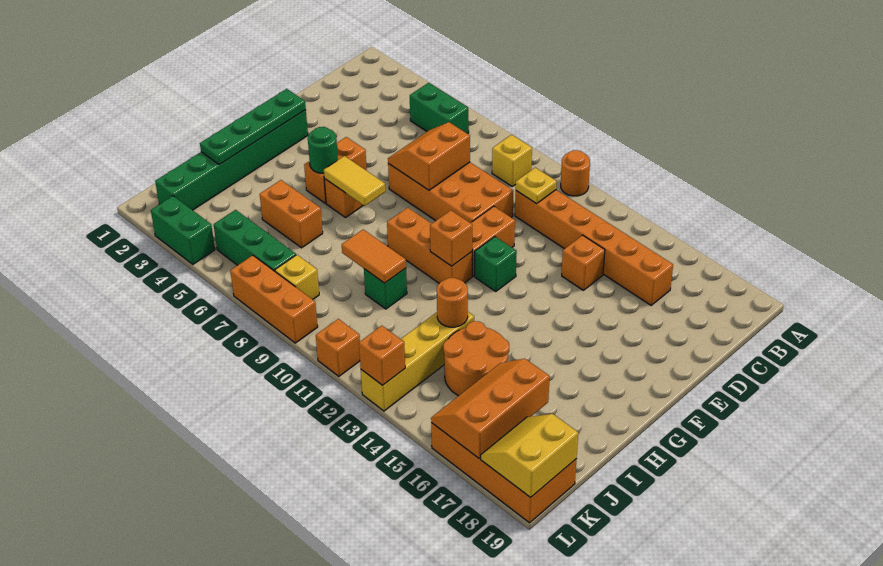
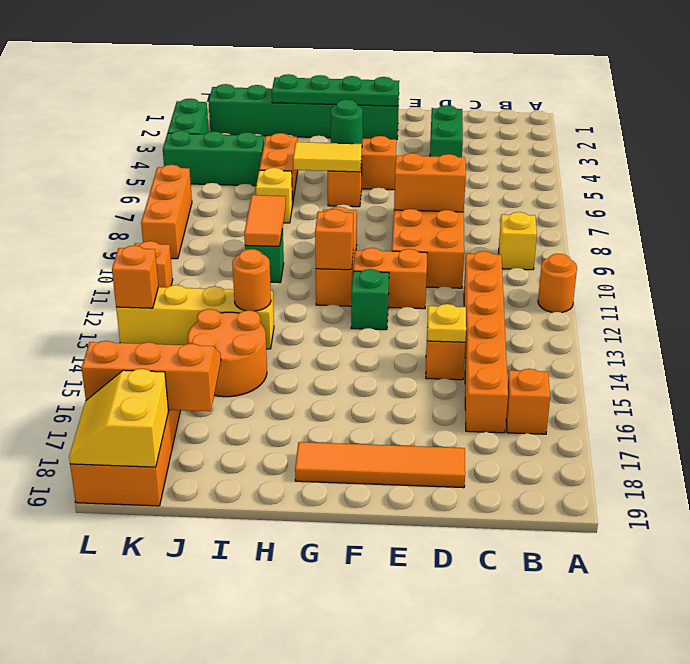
green brick B5:B6 level 1 -> green brick D3:D4 level 1
none -> orange brick B16 level 1
yellow plate C11 level 2 -> yellow plate D14 level 2
none -> orange tile D18:G18 level 1
yellow tile G6:G7 level 2 -> yellow tile G6:H6 level 2
green brick K5:K7 level 1 -> green brick J5:L5 level 1
yellow brick K8 level 1 -> yellow brick I7 level 1
yellow slope K18:L19 level 2 top 19 -> yellow slope K18:L19 level 2 top K

